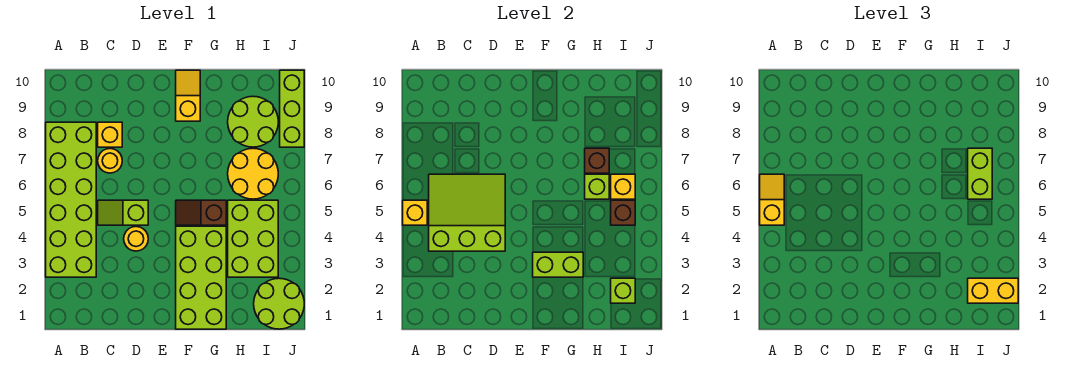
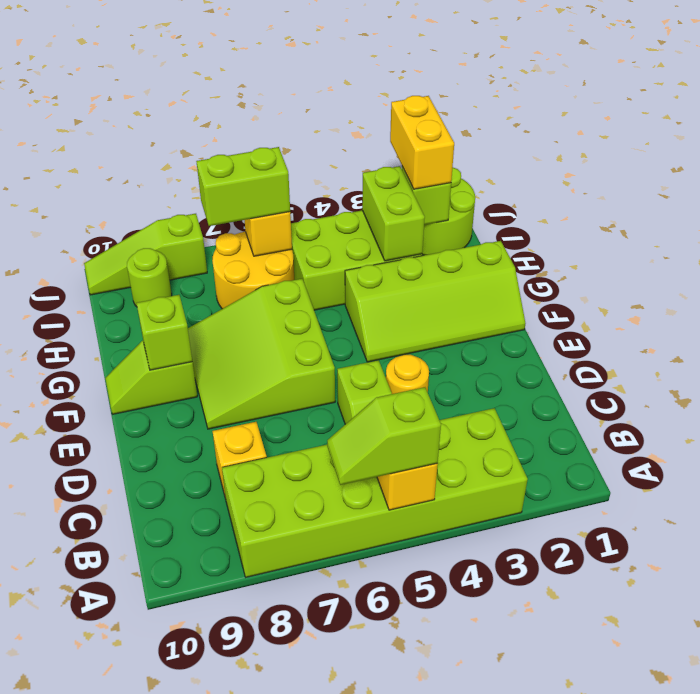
yellow slope A5:A6 level 3 top 5 -> lime slope A5:A6 level 3 top 5
lime slope B4:D6 level 2 top 4 -> lime slope E6:G8 level 1 top 6
yellow round brick C7 level 1 -> none
lime brick F1:G4 level 1 -> lime slope F1:G4 level 1 top G
lime brick F3:G3 level 2 -> lime brick H3:I3 level 2
brown slope F5:G5 level 1 top G -> none
yellow slope F9:F10 level 1 top 9 -> lime slope F9:F10 level 1 top 9
lime brick H6 level 2 -> lime brick F9 level 2
brown brick H7 level 2 -> none
lime round brick H8:I9 level 1 -> lime round brick I9 level 1
brown brick I5 level 2 -> none
lime brick J8:J10 level 1 -> lime slope J8:J10 level 1 top 8

